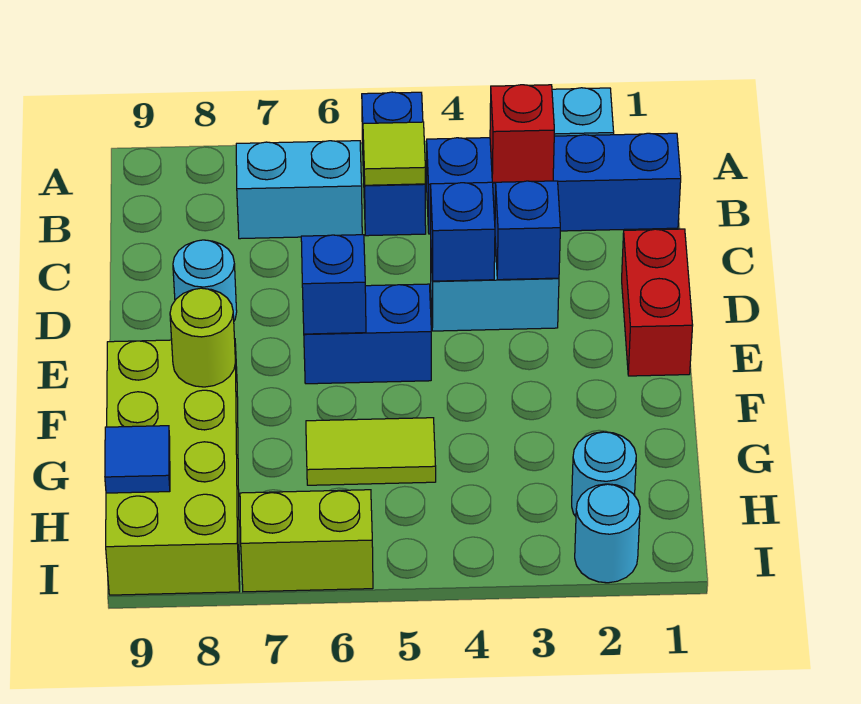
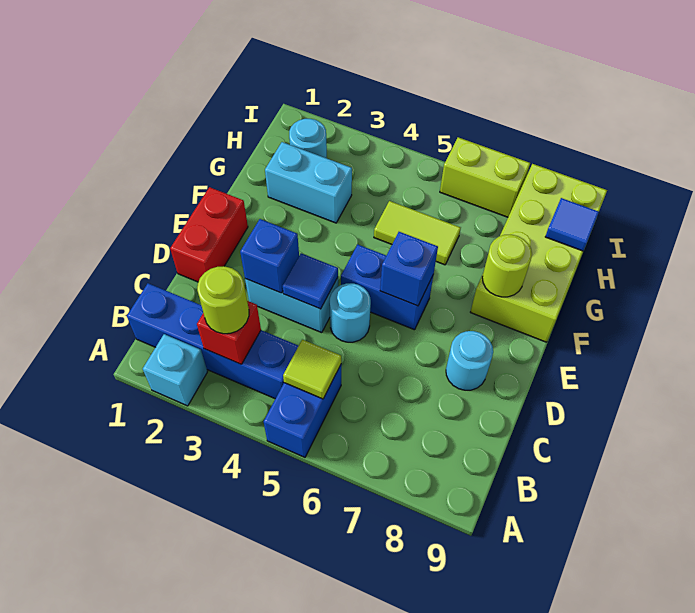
none -> lime round brick B3 level 3
cyan brick B6:B7 level 1 -> cyan brick G2:G3 level 1
blue brick D4 level 2 -> blue tile D4 level 2
cyan round brick I2 level 1 -> cyan round brick D5 level 1

